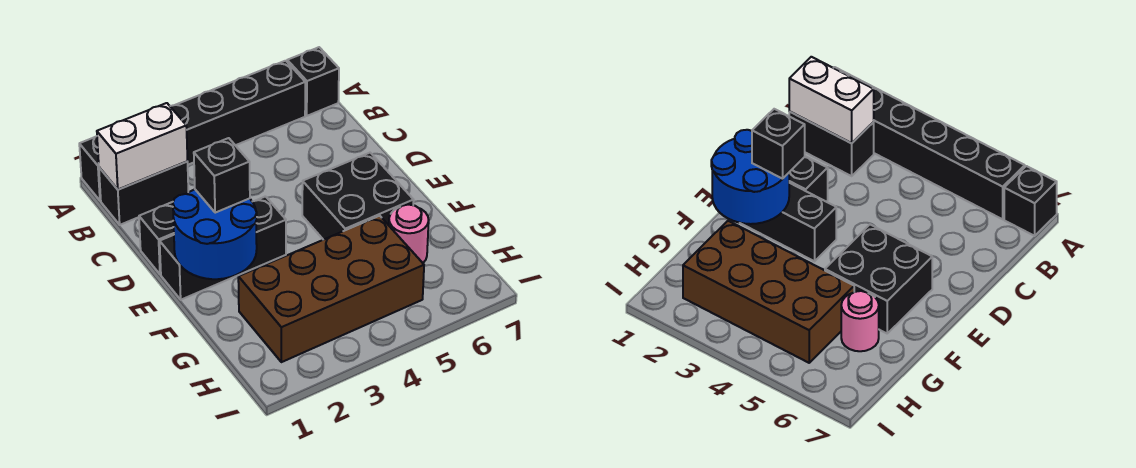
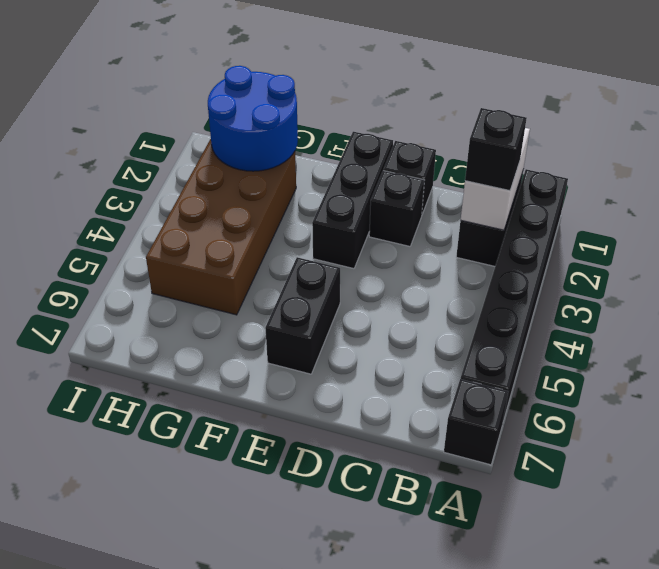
blue round brick E1:F2 level 2 -> blue round brick G1:H2 level 2
black brick E2 level 3 -> black brick B2 level 3
black brick E5:F6 level 1 -> black brick E5:E6 level 1
pink round brick G6 level 1 -> none

